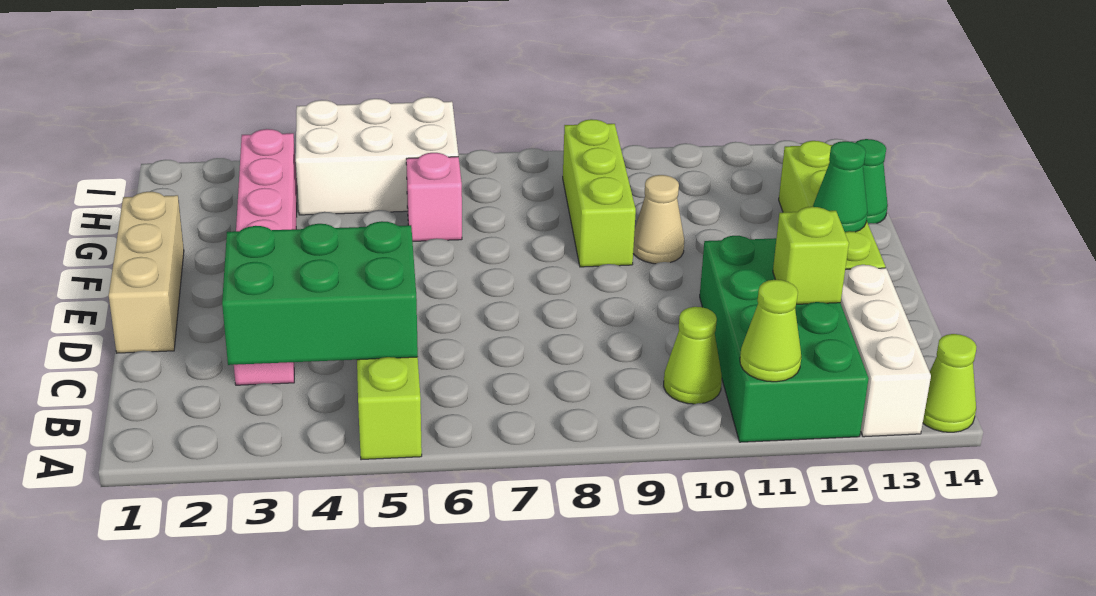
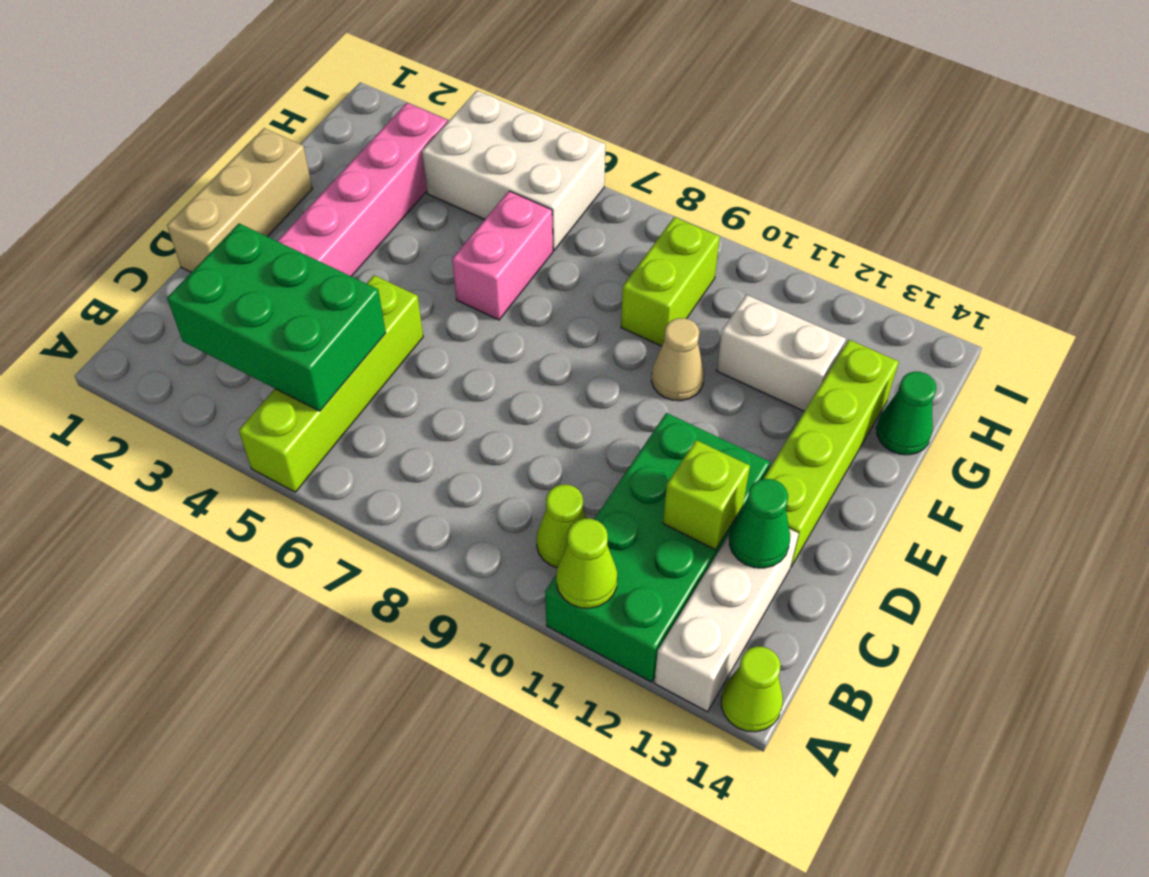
green cone E13 level 2 -> green cone C13 level 2
lime brick F9:H9 level 1 -> lime brick G9:H9 level 1
pink brick G6 level 1 -> pink brick F6:G6 level 1
none -> white brick G11:G12 level 1

